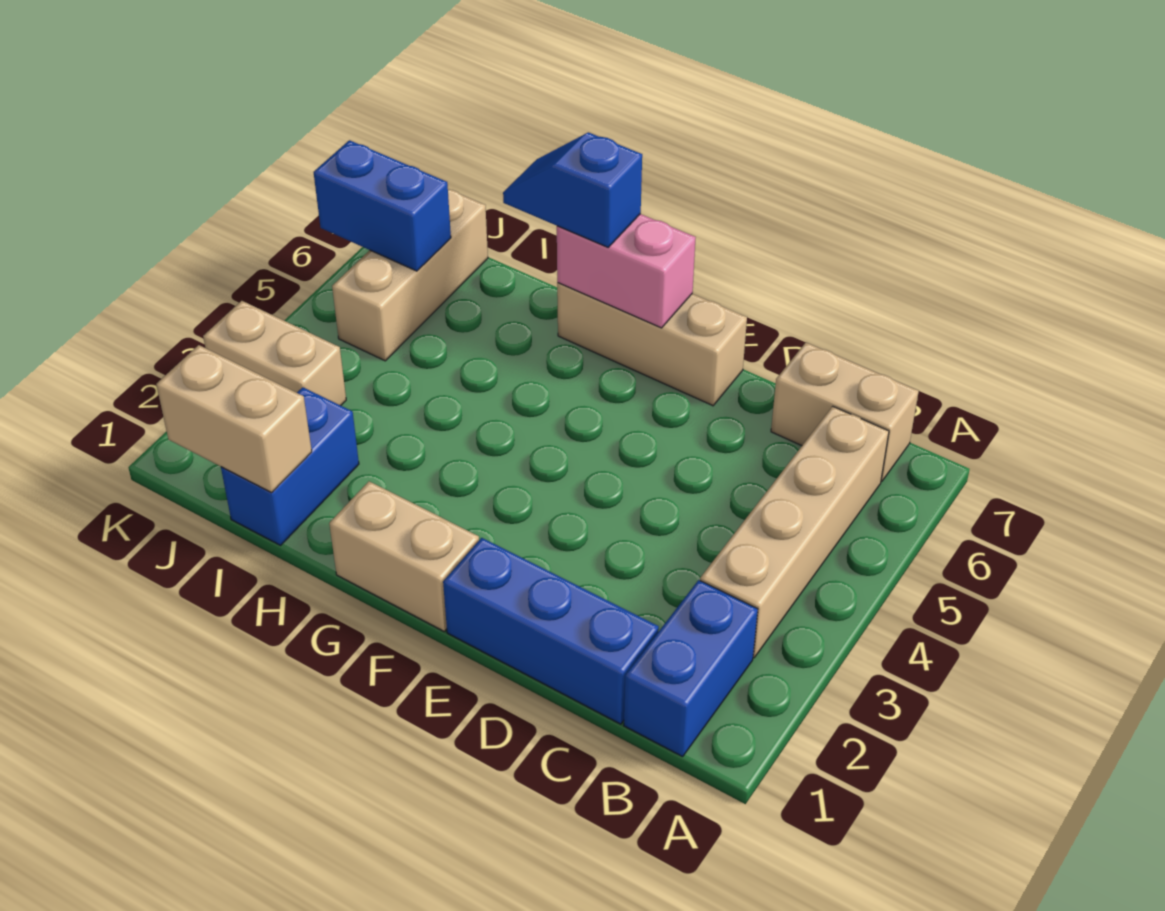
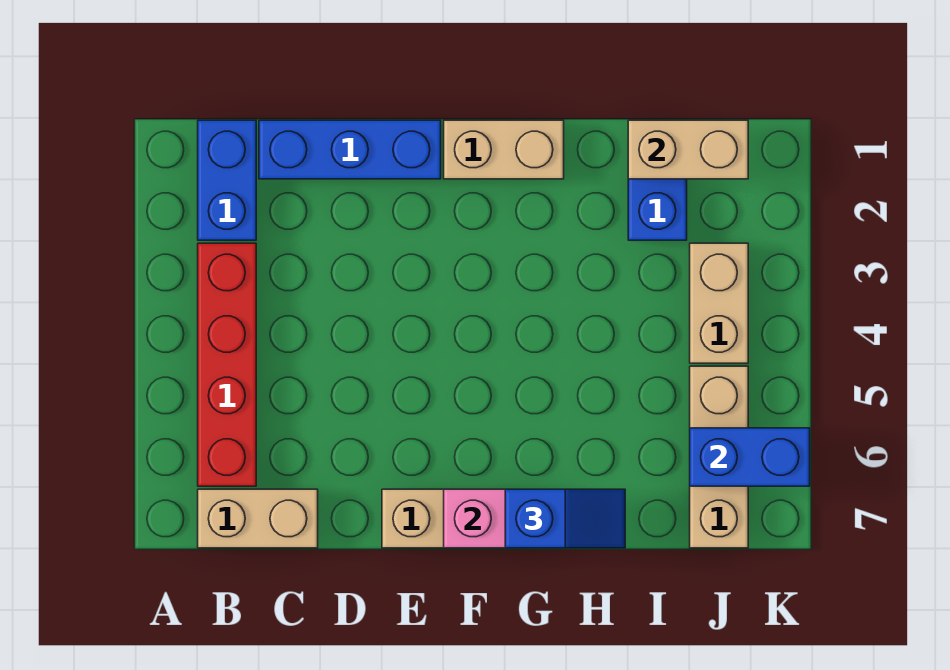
tan brick B3:B6 level 1 -> red brick B3:B6 level 1
tan brick J3:K3 level 1 -> tan brick J3:J4 level 1

